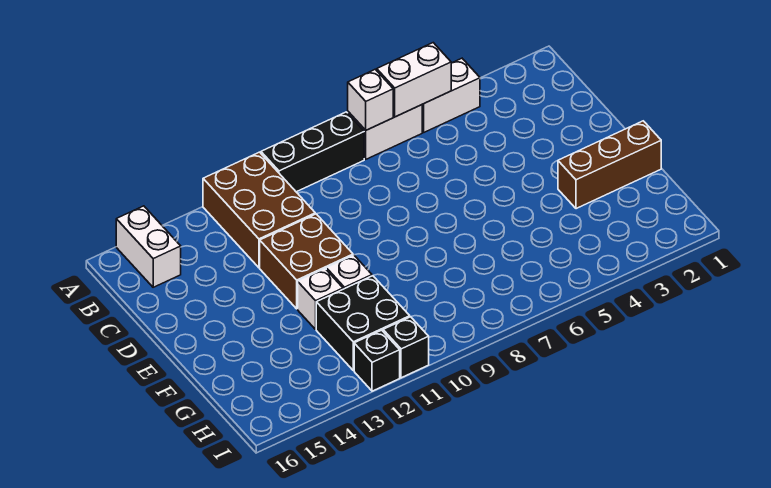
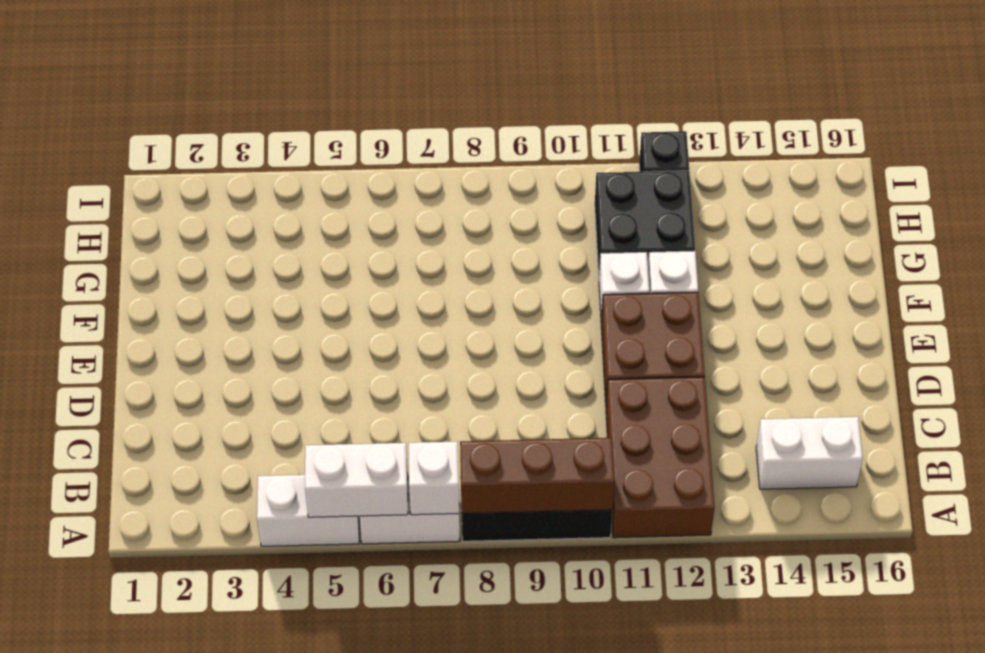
white brick A15:B15 level 1 -> white brick B14:B15 level 1
brown brick F1:F3 level 1 -> brown brick A8:A10 level 2
black brick I11 level 1 -> none

